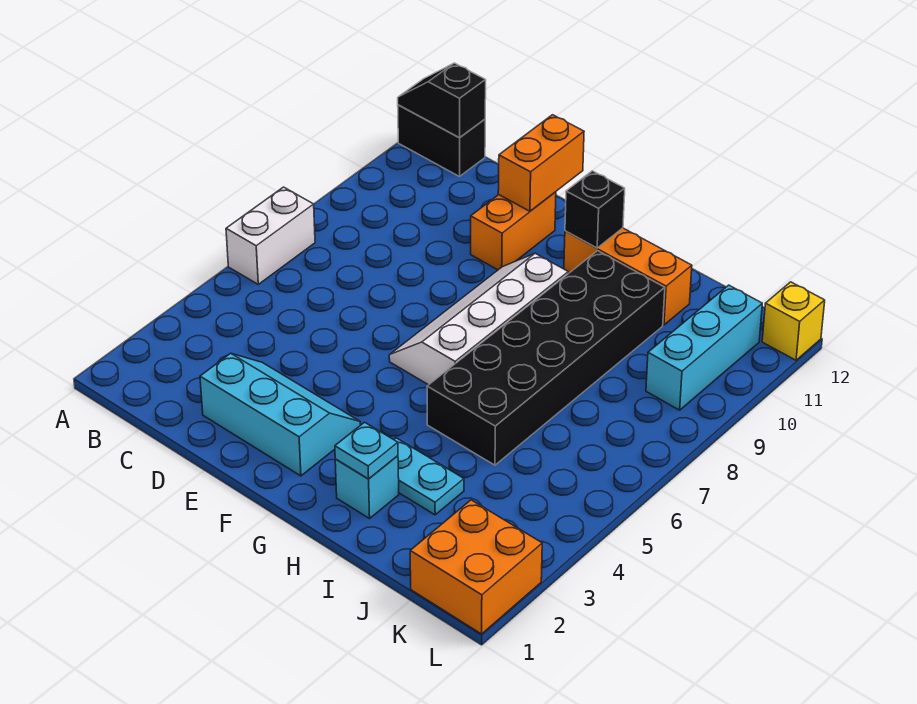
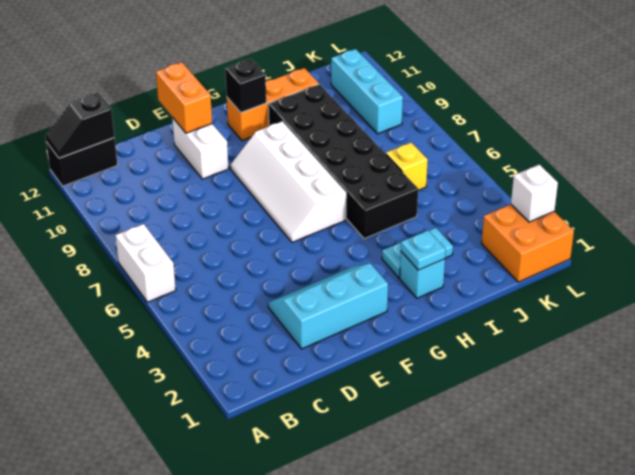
orange brick E10:E11 level 1 -> white brick E10:E11 level 1
none -> white brick L2 level 2
yellow brick L12 level 1 -> yellow brick J6 level 1

